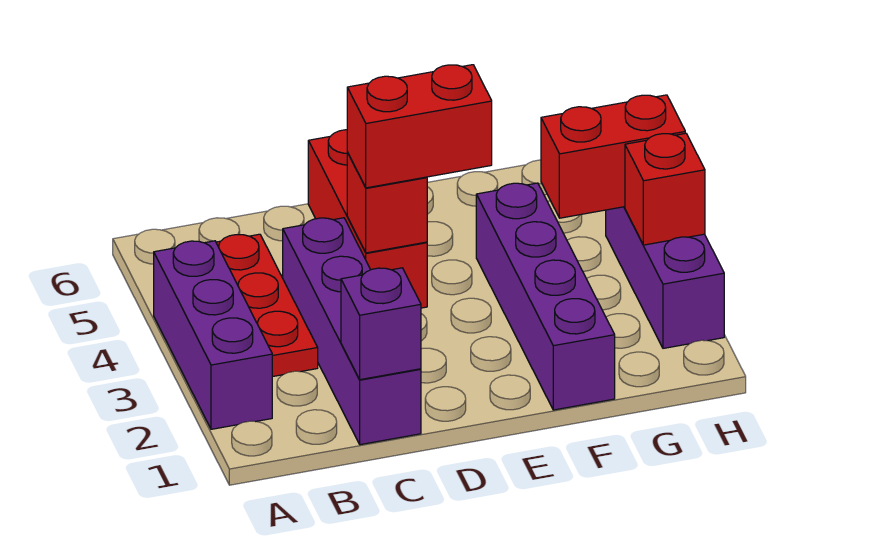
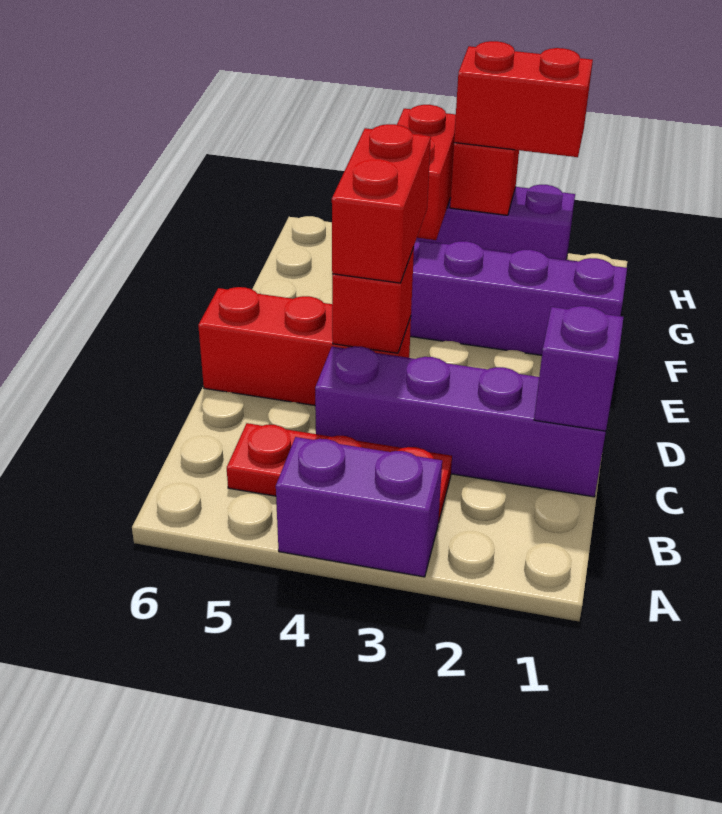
purple brick A2:A4 level 1 -> purple brick A3:A4 level 1
none -> red brick H2:H3 level 3

